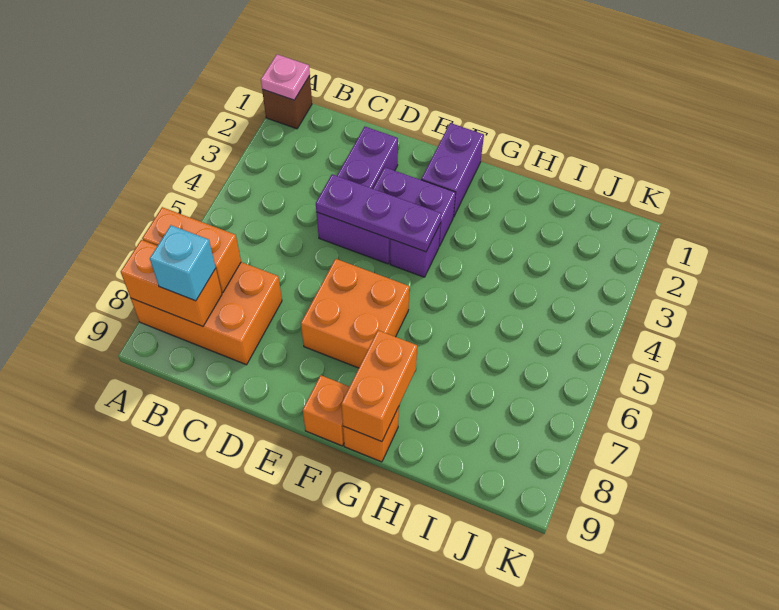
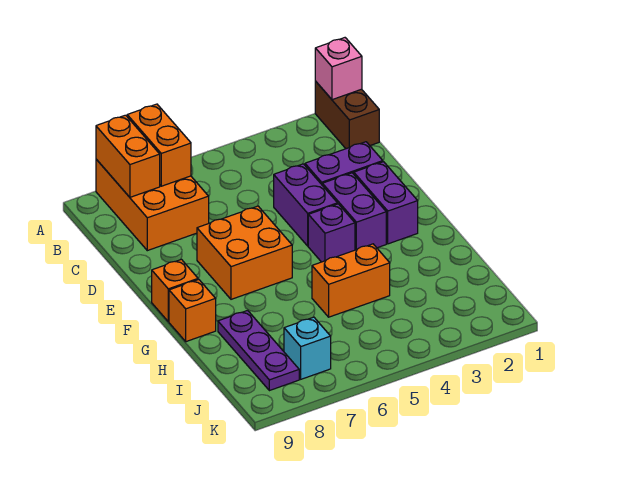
brown brick A1 level 1 -> brown brick A1:B1 level 1
pink plate A1 level 2 -> pink brick A1 level 2
cyan brick B8 level 3 -> cyan brick J7 level 1
purple plate D4:F4 level 2 -> purple plate H8:J8 level 1
purple brick F1:F2 level 1 -> purple brick E2:F2 level 1
orange brick G8:G9 level 2 -> orange brick H4:H5 level 1

